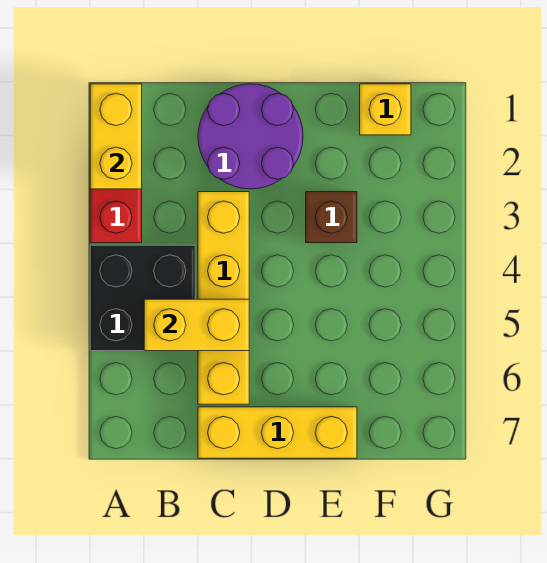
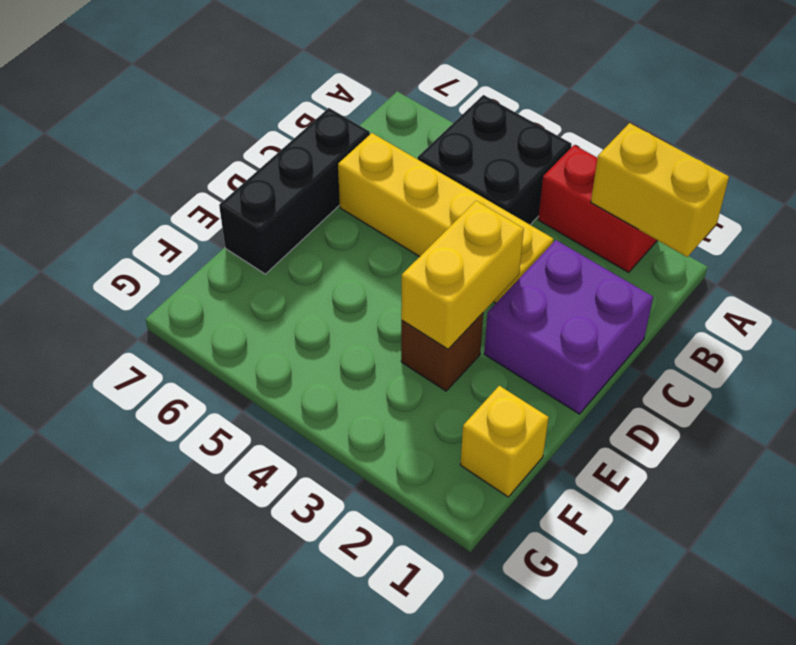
yellow brick B5:C5 level 2 -> yellow brick D3:E3 level 2
purple round brick C1:D2 level 1 -> purple brick C1:D2 level 1
yellow brick C7:E7 level 1 -> black brick C7:E7 level 1

